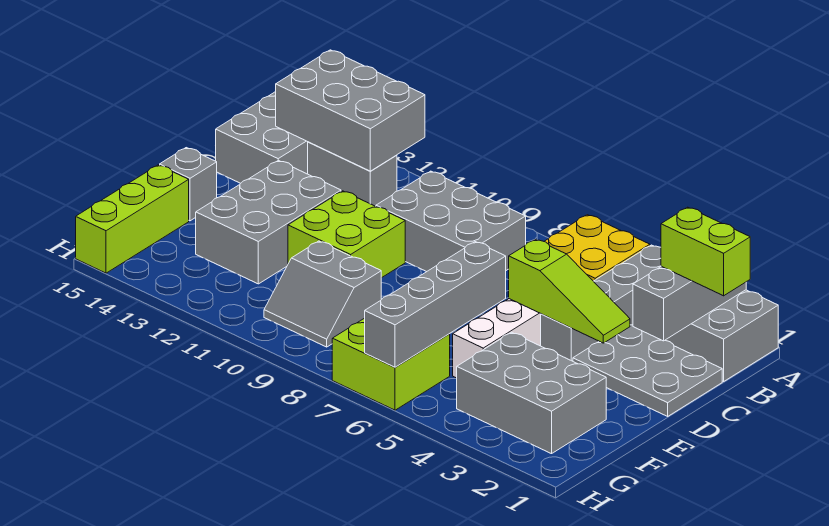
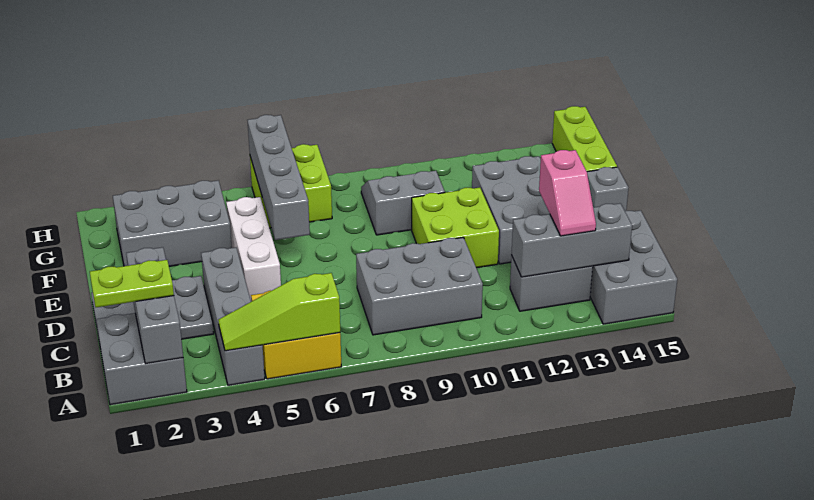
grey brick A12:B14 level 2 -> grey brick B12:B14 level 2
lime brick B1:B2 level 3 -> lime plate B1:B2 level 3
none -> pink slope B13:C13 level 3 top C
lime slope D3:D5 level 2 top 5 -> lime slope A4:A6 level 2 top 6

